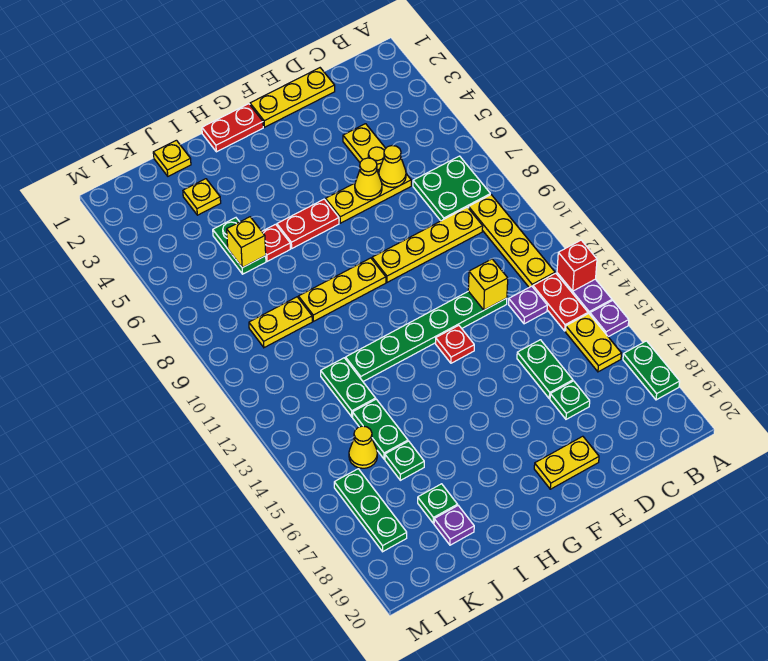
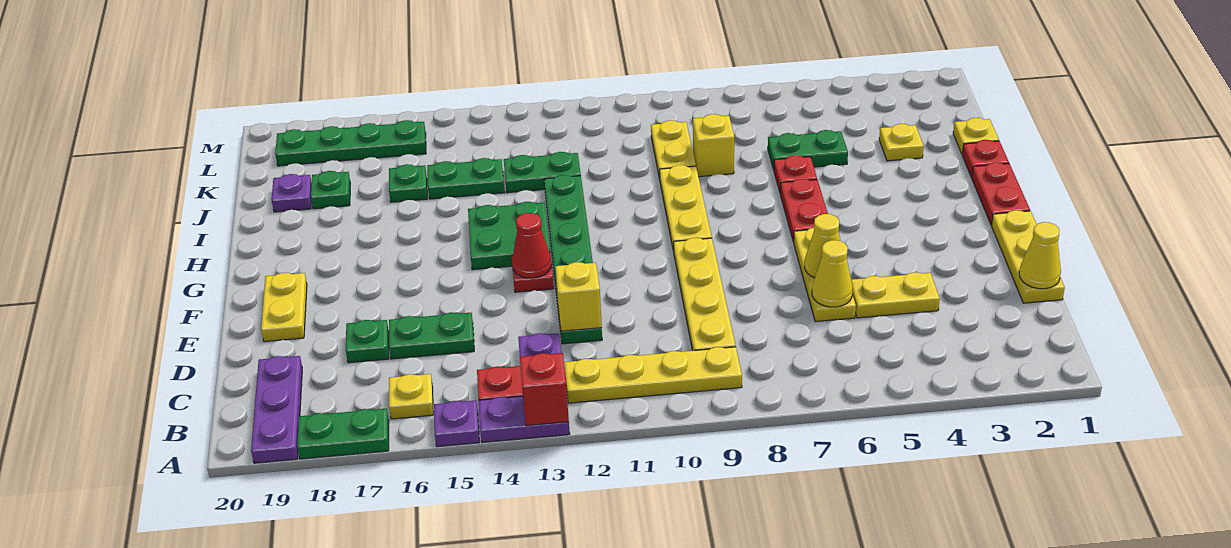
none -> purple plate A19:C19 level 1
green plate B7:C8 level 1 -> green plate G13:H14 level 1
yellow plate B15:B16 level 1 -> yellow plate B16 level 1
none -> red cone F13 level 2
none -> red plate I1 level 1
yellow brick J6 level 2 -> yellow brick J8 level 1
yellow cone K15 level 1 -> yellow cone D1 level 2
green plate L16:L18 level 1 -> green plate L16:L19 level 1

